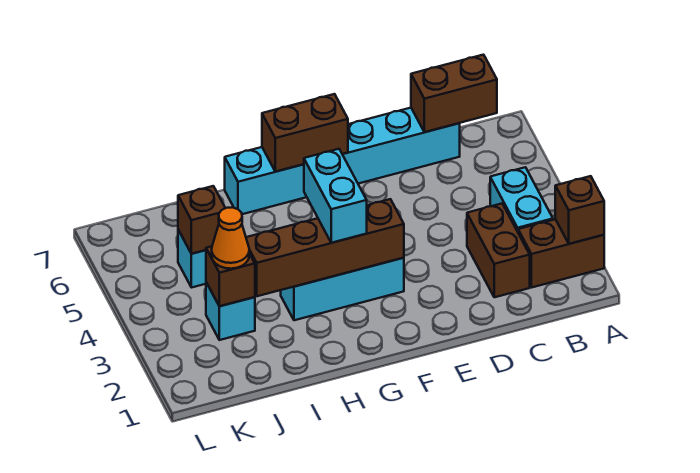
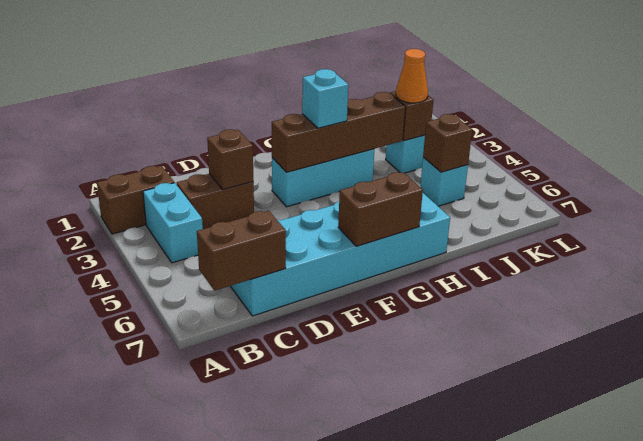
brown brick A2 level 2 -> brown brick D3 level 2
brown brick C2:C3 level 1 -> brown brick C3:D3 level 1
cyan brick C7:H7 level 1 -> cyan brick C6:H7 level 1
cyan brick G3:G4 level 3 -> cyan brick G3 level 3

